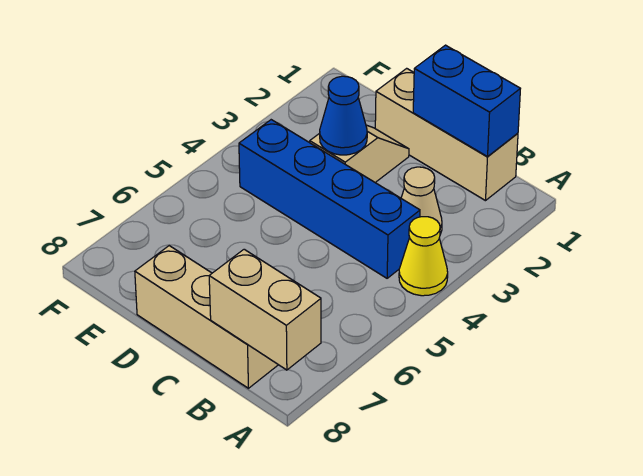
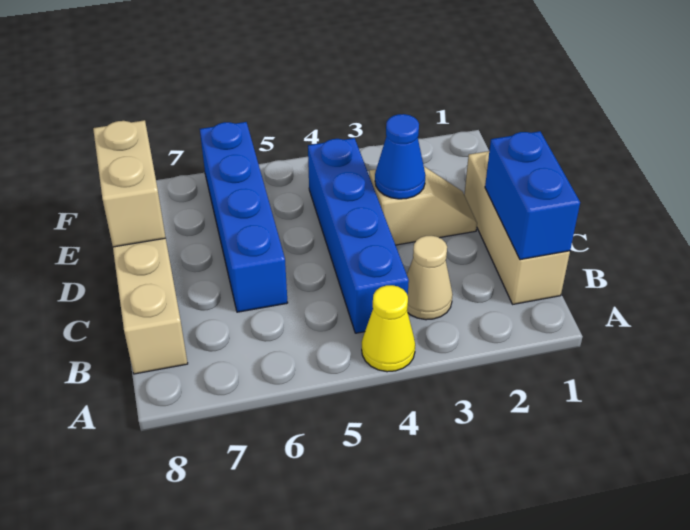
tan brick A8:B8 level 2 -> tan brick D8:E8 level 2
none -> blue brick C6:F6 level 1

